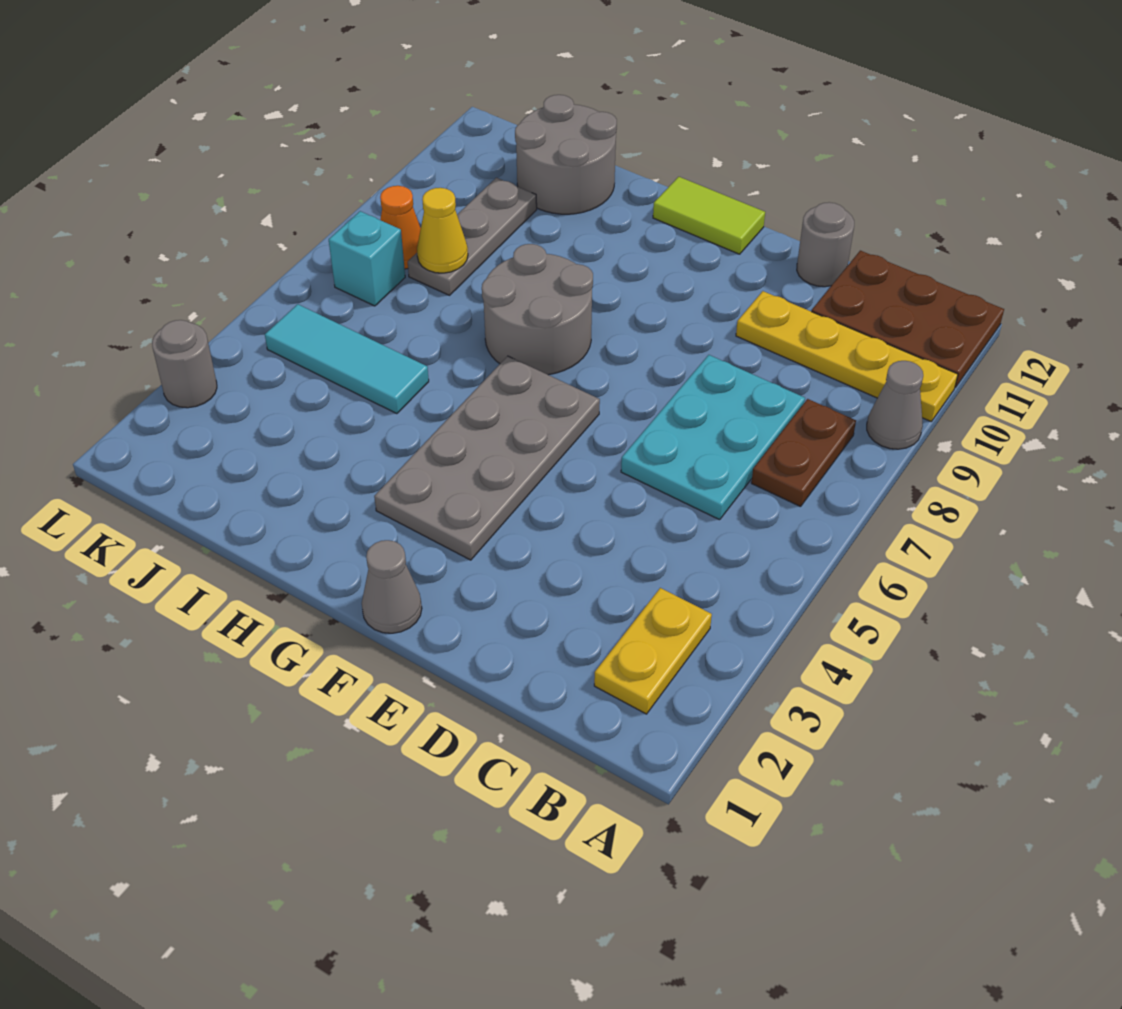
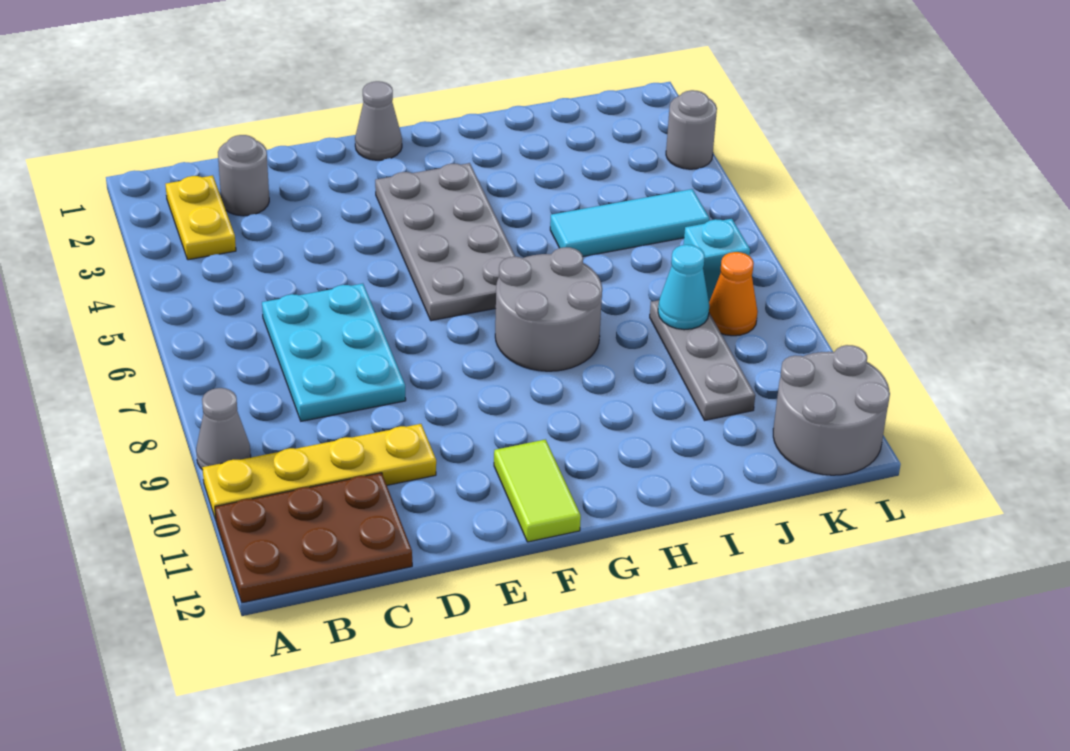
brown plate B7:B8 level 1 -> none
grey round brick D12 level 1 -> grey round brick C2 level 1
lime tile F12:G12 level 1 -> lime tile F11:F12 level 1
grey round brick I11:J12 level 1 -> grey round brick K11:L12 level 1
yellow cone J8 level 2 -> cyan cone J8 level 2

